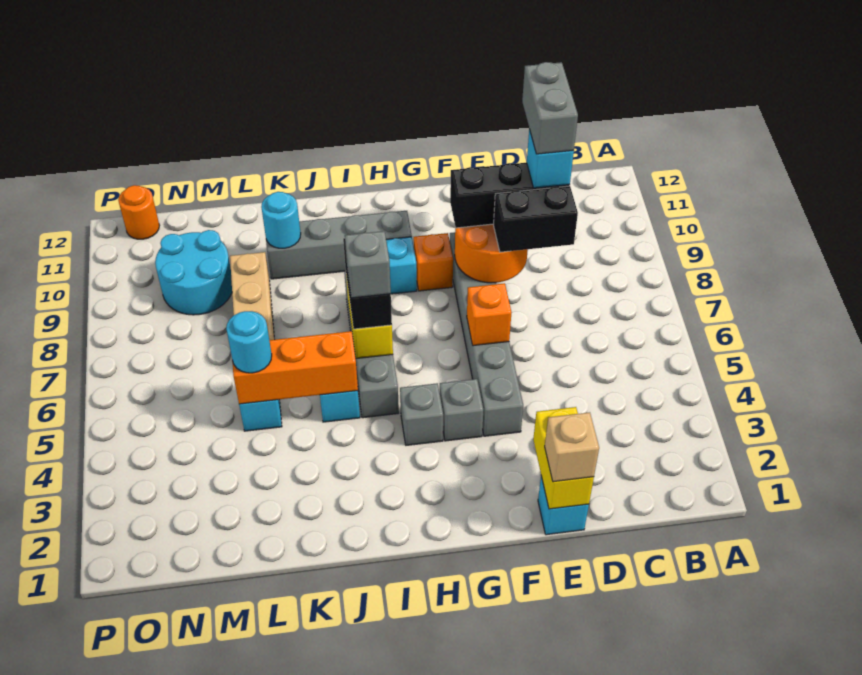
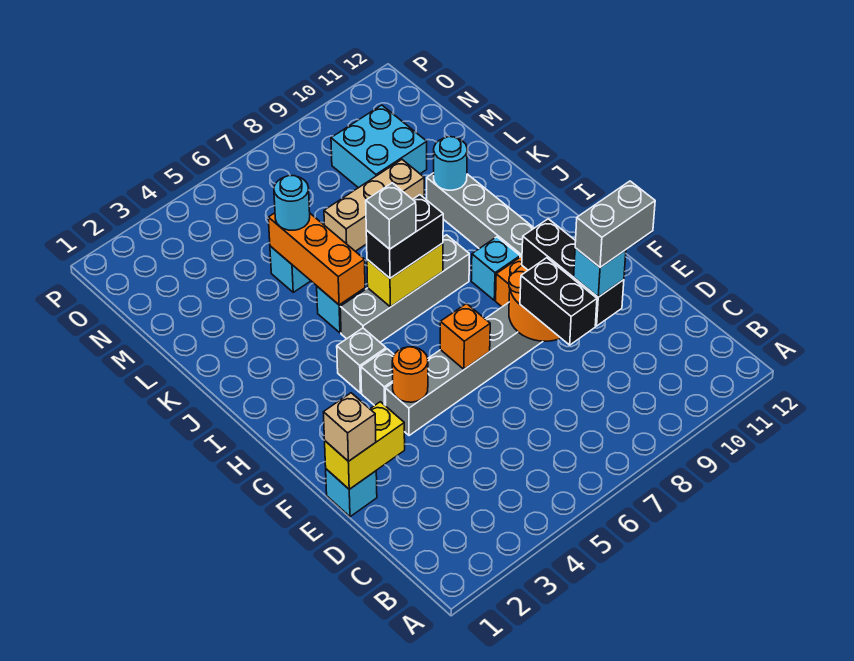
cyan round brick M9:N10 level 1 -> cyan brick M9:N10 level 1
orange round brick O12 level 1 -> orange round brick F4 level 2

